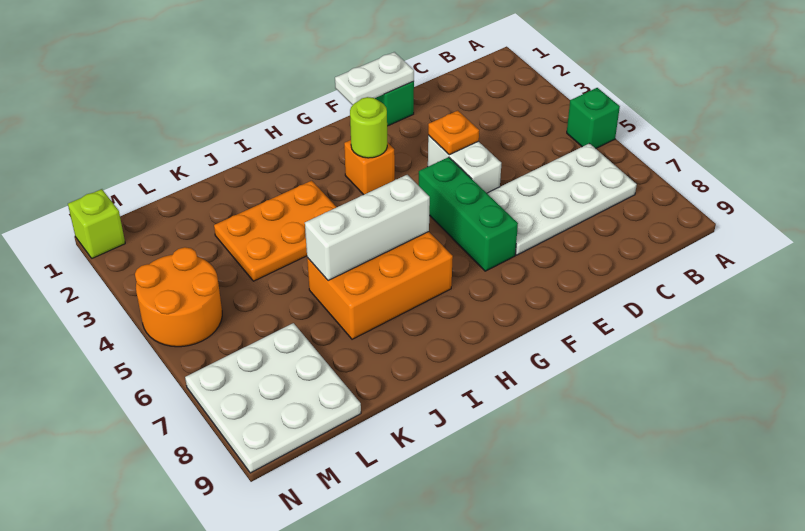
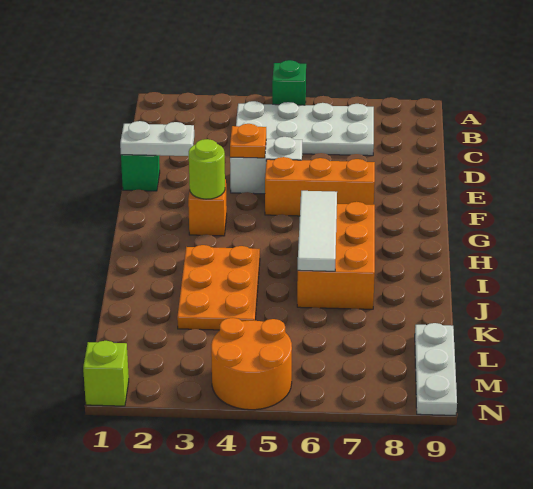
white plate B6:E7 level 1 -> white plate B4:C7 level 1
white plate E1:F1 level 2 -> white plate E1:E2 level 2
green brick F5:F7 level 1 -> orange brick F5:F7 level 1
white brick H6:J6 level 2 -> white tile H6:J6 level 2
white plate L7:N9 level 1 -> white plate L9:N9 level 1

